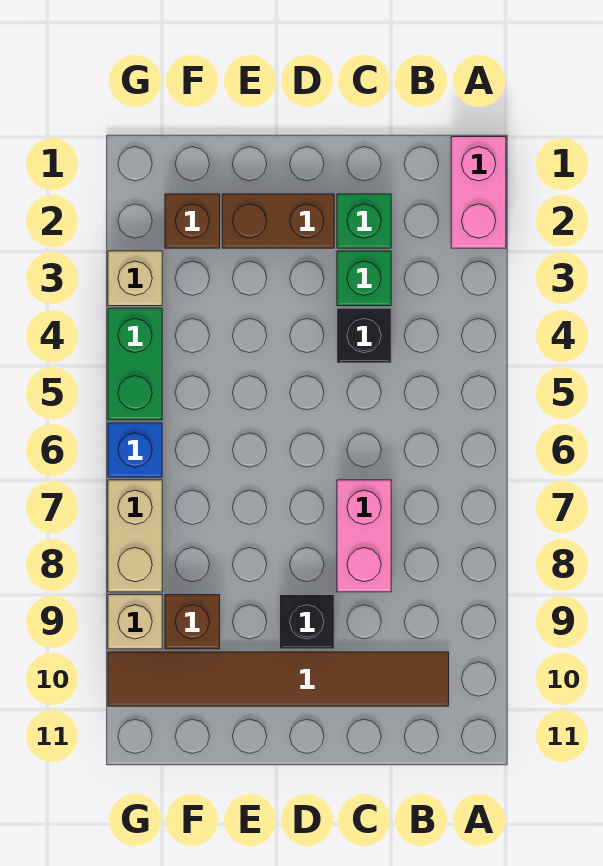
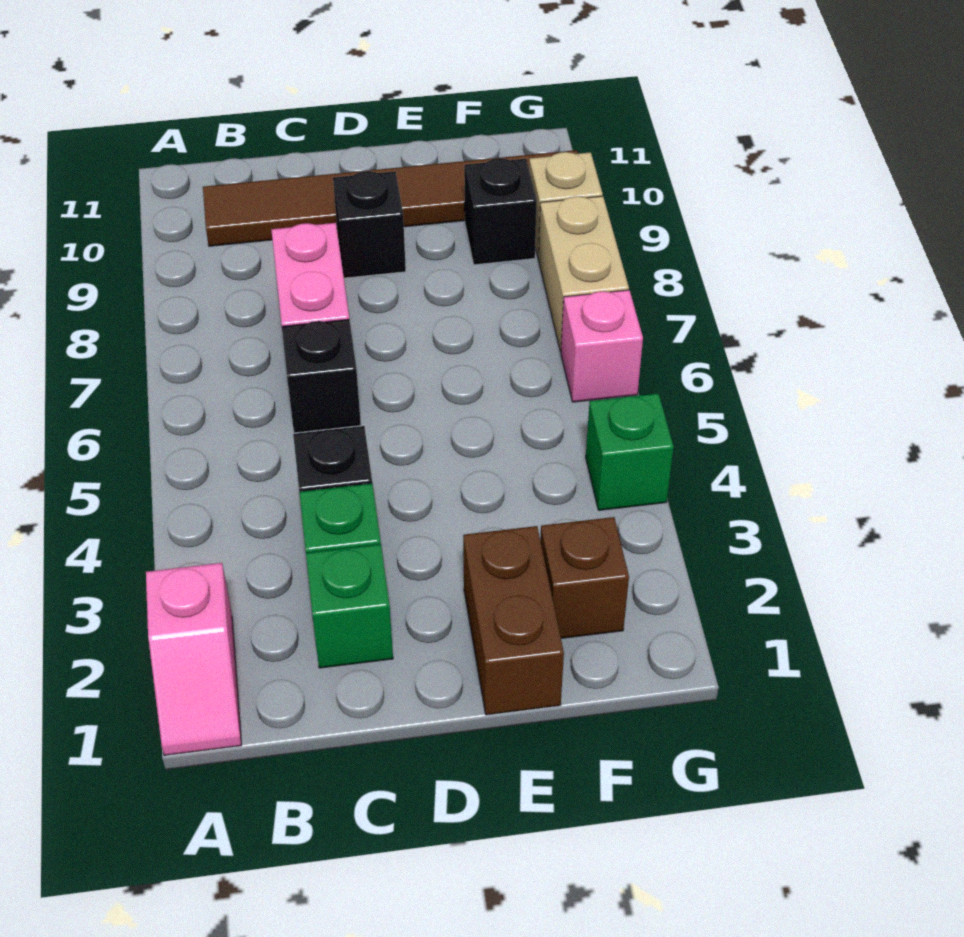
pink brick A1:A2 level 1 -> pink slope A1:A2 level 1 top 2
none -> black brick C6 level 1
brown brick D2:E2 level 1 -> brown brick E1:E2 level 1
brown brick F9 level 1 -> black brick F9 level 1
tan brick G3 level 1 -> none
green brick G4:G5 level 1 -> green brick G4 level 1
blue brick G6 level 1 -> pink brick G6 level 1

